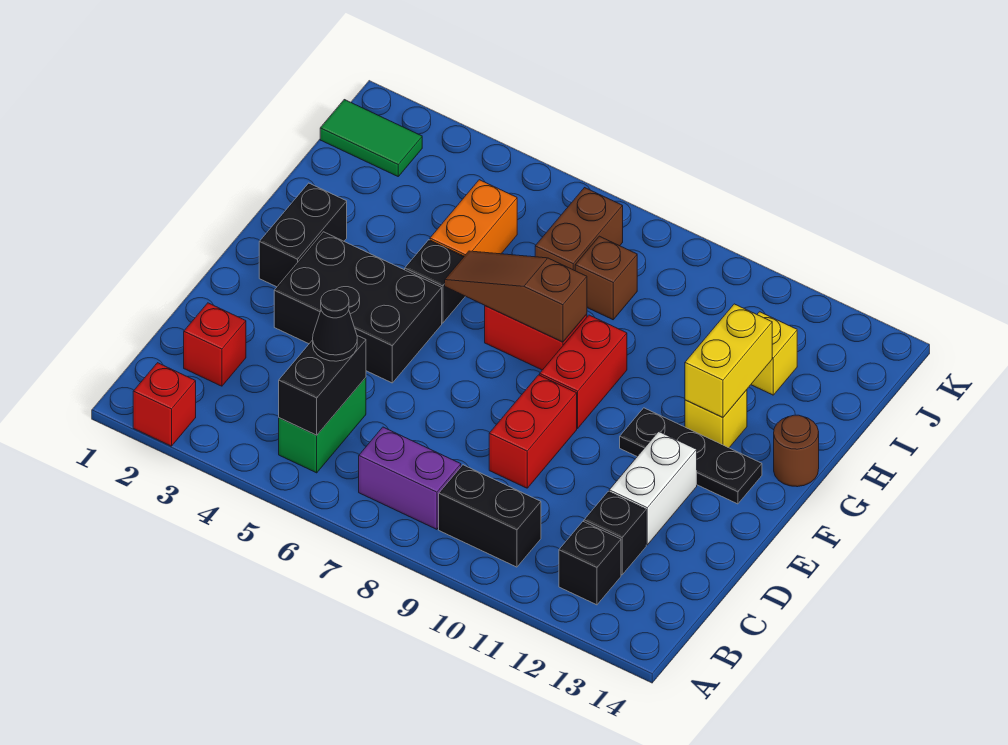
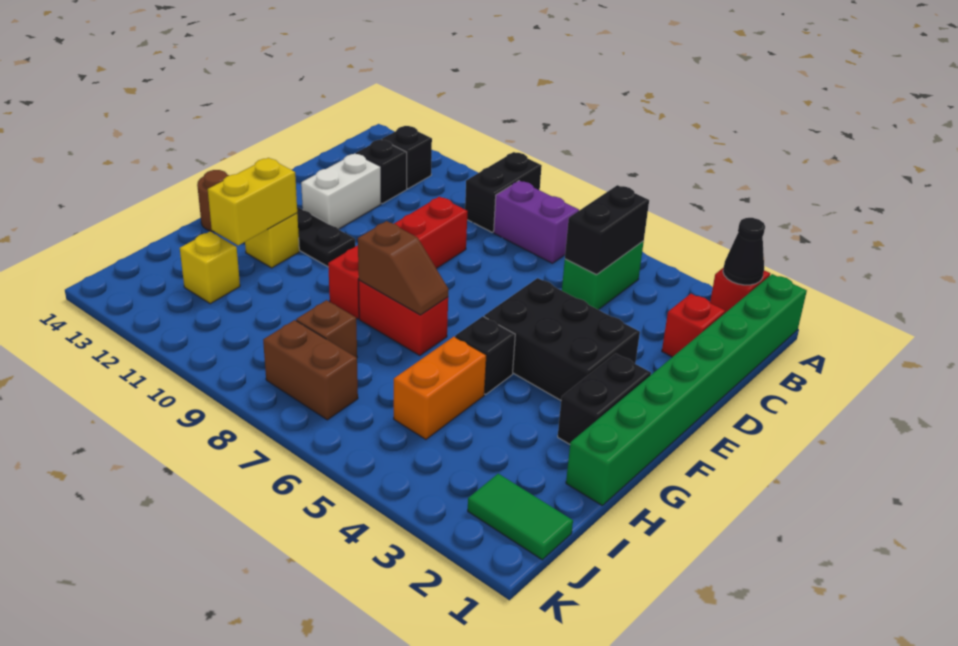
none -> green brick A1:H1 level 1
black brick B9:B10 level 1 -> black brick A9:B9 level 1
black cone C5 level 3 -> black cone A2 level 2
brown slope G6:G8 level 2 top 8 -> brown slope G7:G8 level 2 top 8
brown brick I7:J7 level 1 -> brown brick J7:J8 level 1

